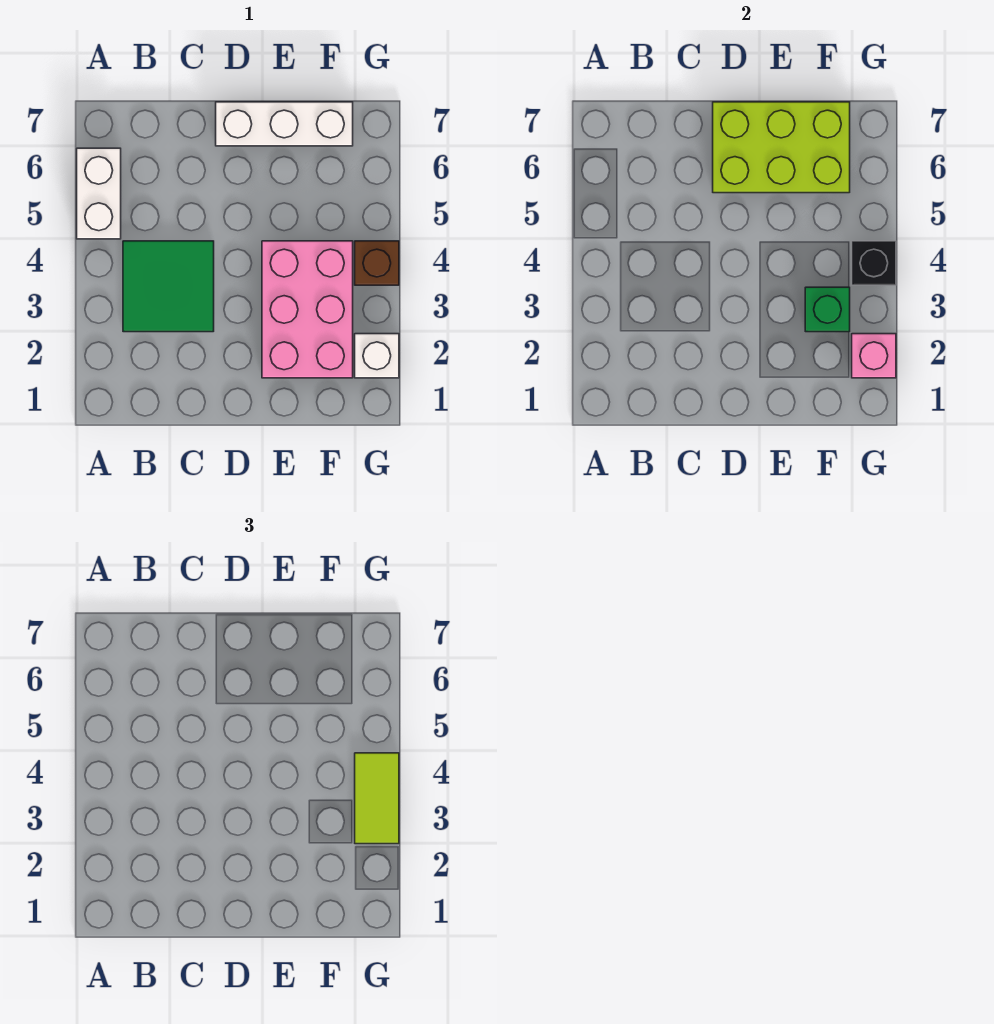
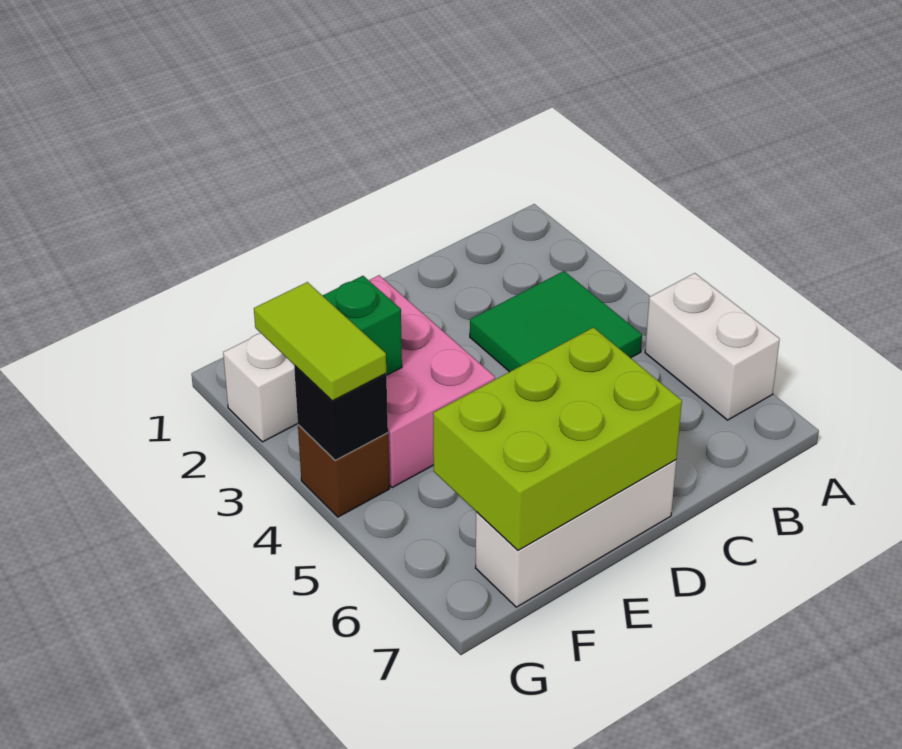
pink brick G2 level 2 -> none

